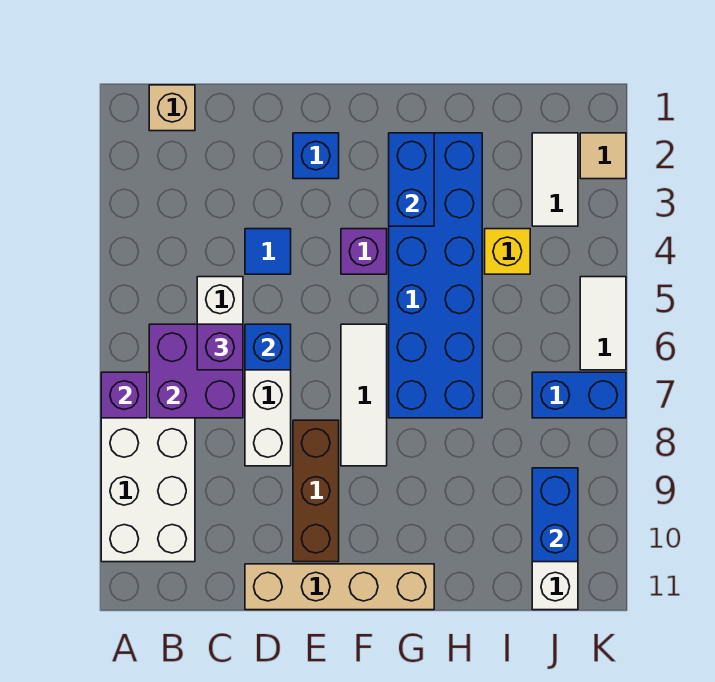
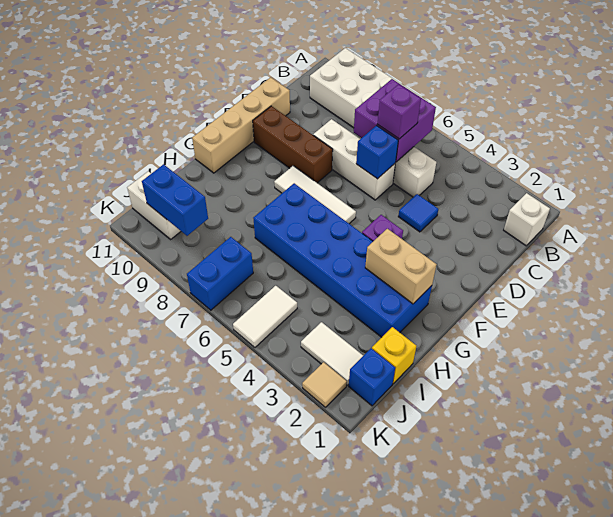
purple brick A7 level 2 -> none
tan brick B1 level 1 -> white brick B1 level 1
blue brick E2 level 1 -> blue brick J1 level 1
blue brick G2:G3 level 2 -> tan brick G2:G3 level 2
yellow brick I4 level 1 -> yellow brick I1 level 1
white tile K5:K6 level 1 -> white tile J5:K5 level 1

